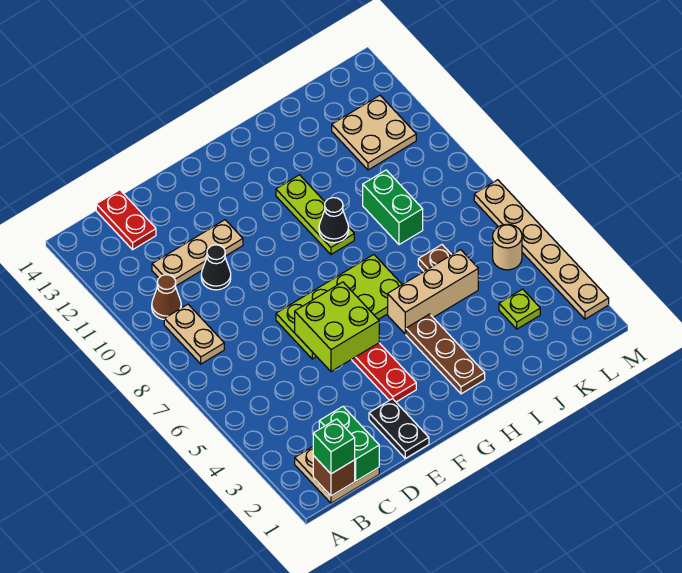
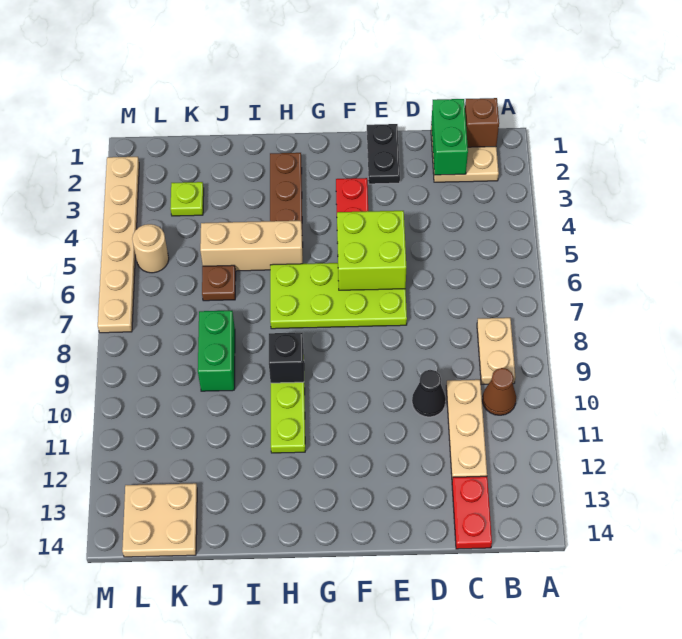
green brick B1 level 3 -> none
tan plate C11:E11 level 1 -> tan plate C10:C12 level 1
black cone H9 level 2 -> black brick H9 level 2
tan plate K11:L12 level 1 -> tan plate K13:L14 level 1

